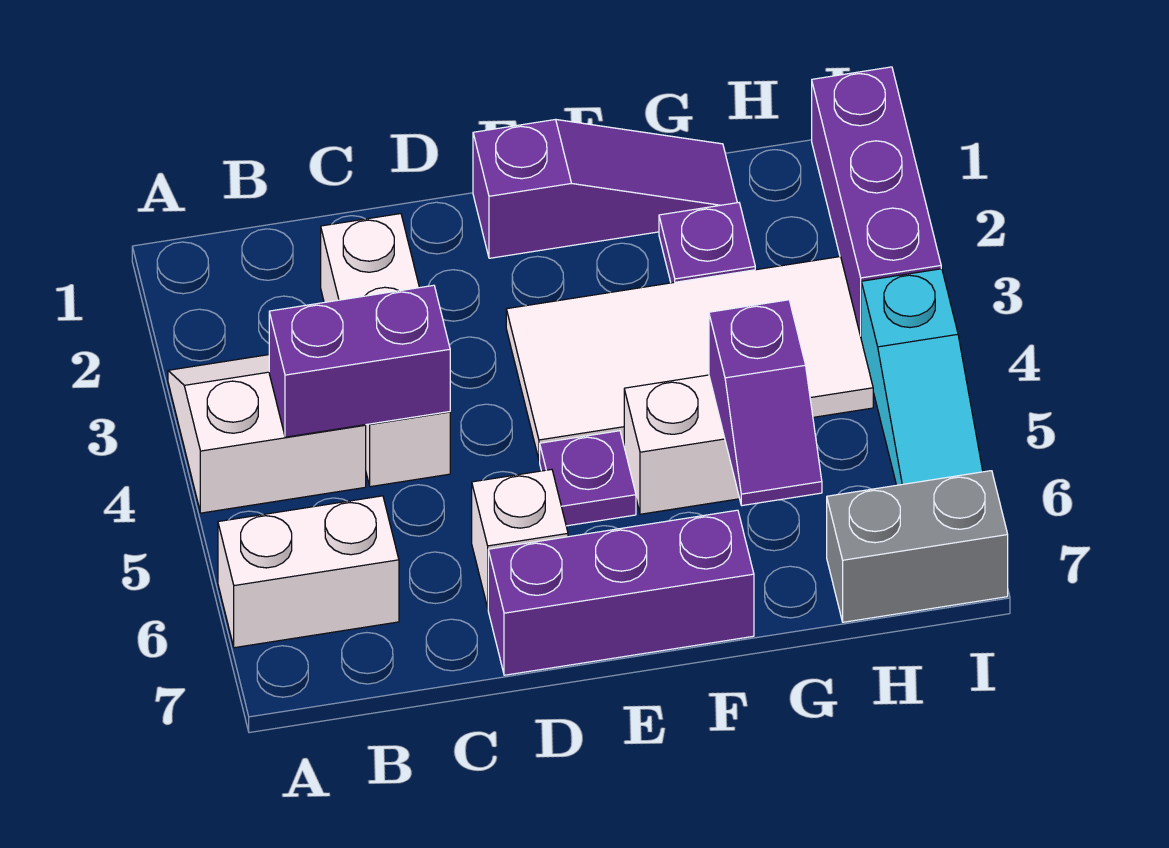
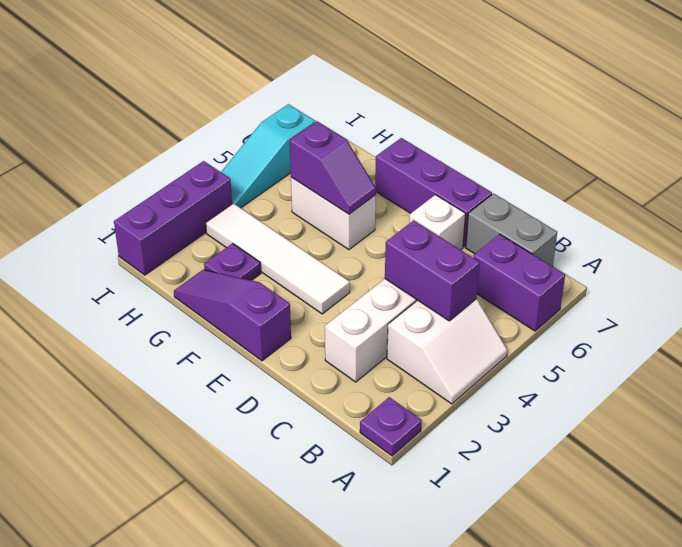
white slope A3:B4 level 1 top 4 -> white slope A3:B4 level 1 top B
white brick A6:B6 level 1 -> purple brick A6:B6 level 1
white tile E3:H4 level 1 -> white tile E3:H3 level 1
purple plate E5 level 1 -> purple plate A1 level 1
purple slope G5:G6 level 2 top 5 -> purple slope F5:G5 level 2 top G
grey brick H7:I7 level 1 -> grey brick B7:C7 level 1
cyan slope I4:I6 level 1 top 4 -> cyan slope I4:I6 level 1 top 6

